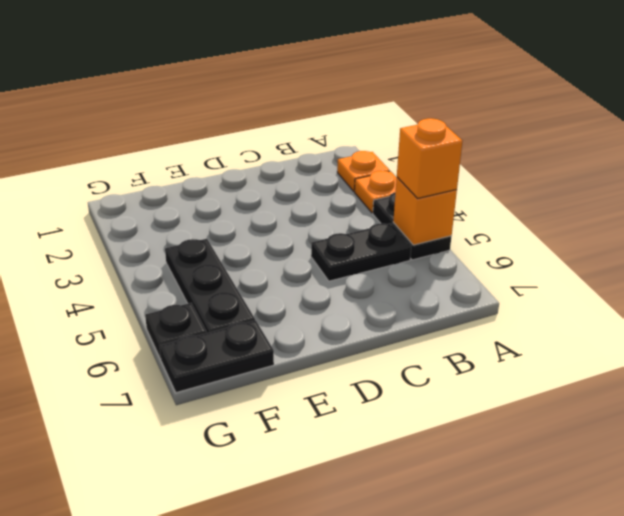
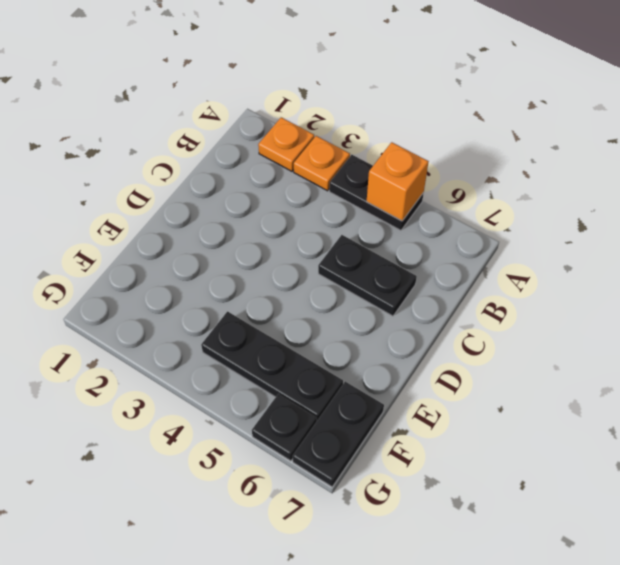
orange brick A5 level 3 -> none
black plate B5:C5 level 1 -> black plate C5:C6 level 1

